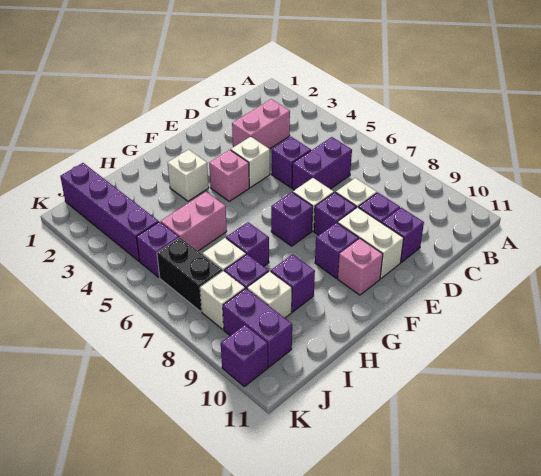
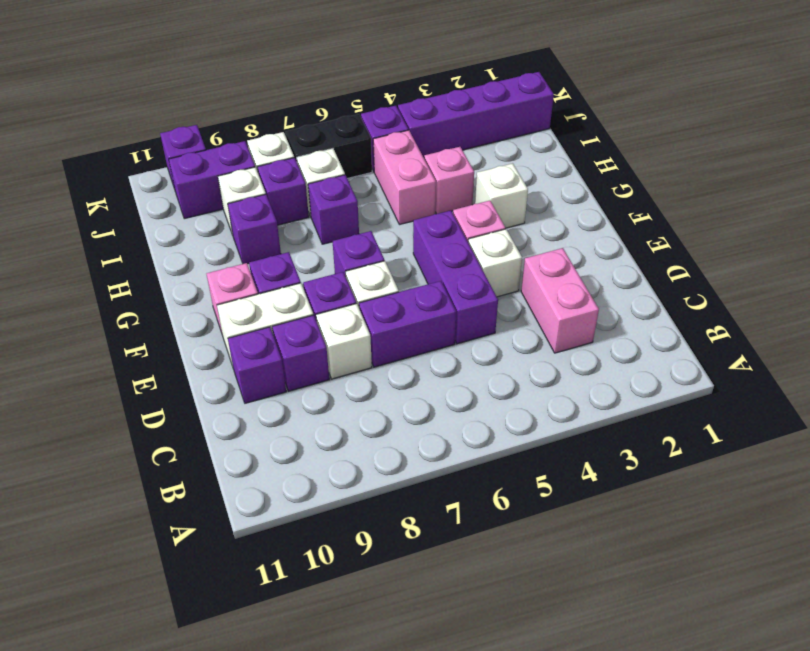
purple brick C6:D6 level 1 -> purple brick D6:D7 level 1
purple brick D5 level 1 -> purple brick D5:F5 level 1
none -> pink brick H4 level 1

